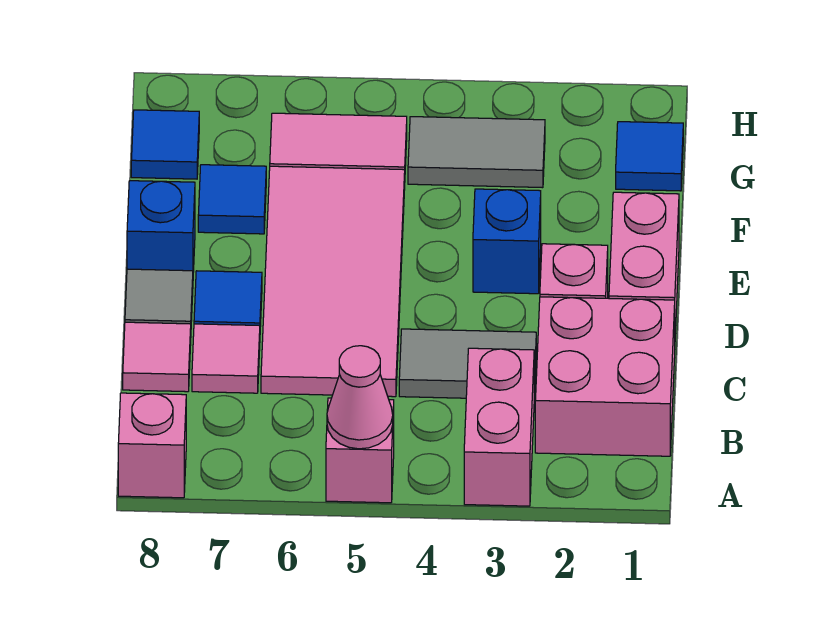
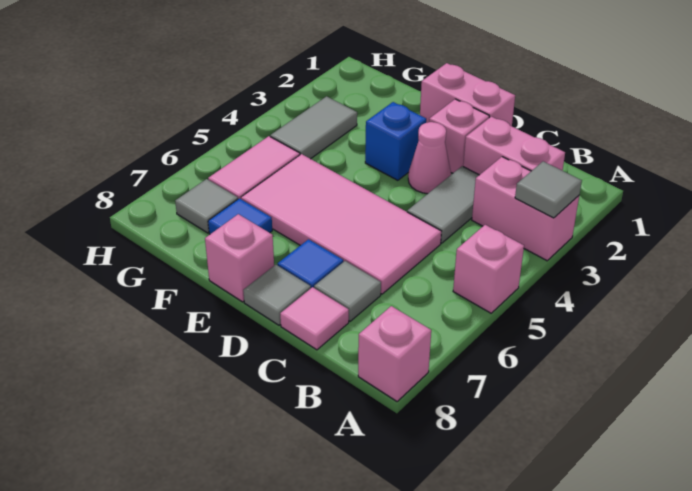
none -> grey tile A3 level 2
pink cone A5 level 2 -> pink cone D3 level 1
pink brick B1:C2 level 1 -> pink brick B2:C2 level 1
pink tile C7 level 1 -> grey tile C7 level 1
blue brick E8 level 1 -> pink brick E8 level 1
blue tile G1 level 1 -> none
none -> grey tile G7 level 1
blue tile G8 level 1 -> none

